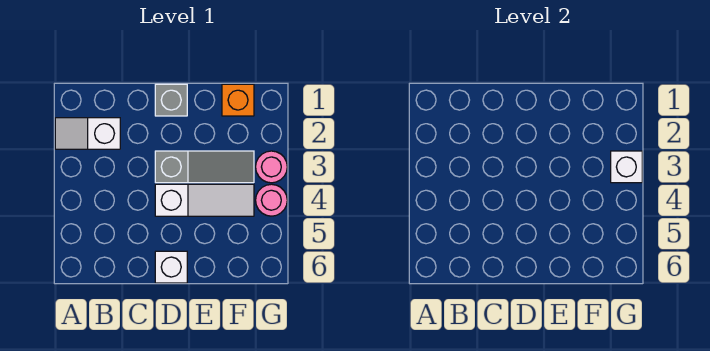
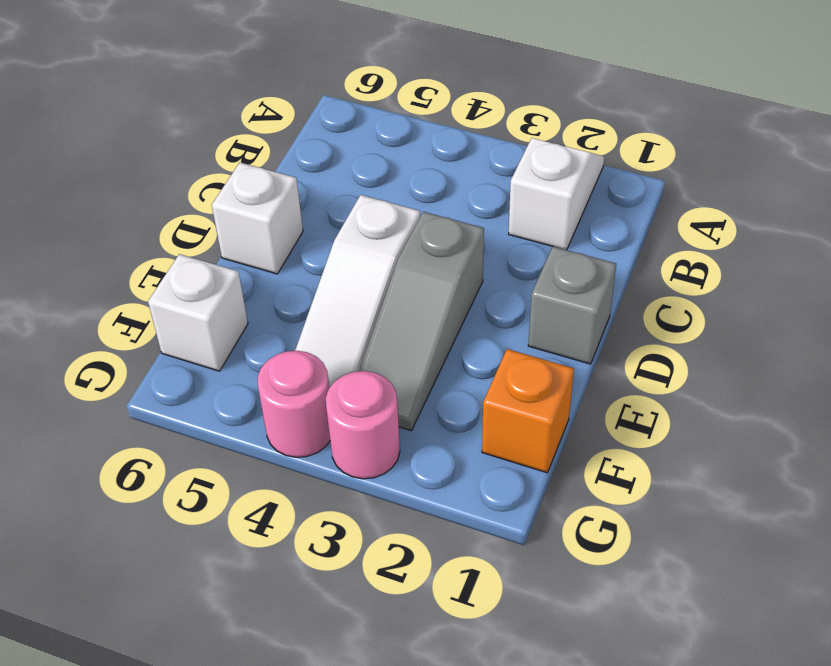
white brick G3 level 2 -> white brick F6 level 1

